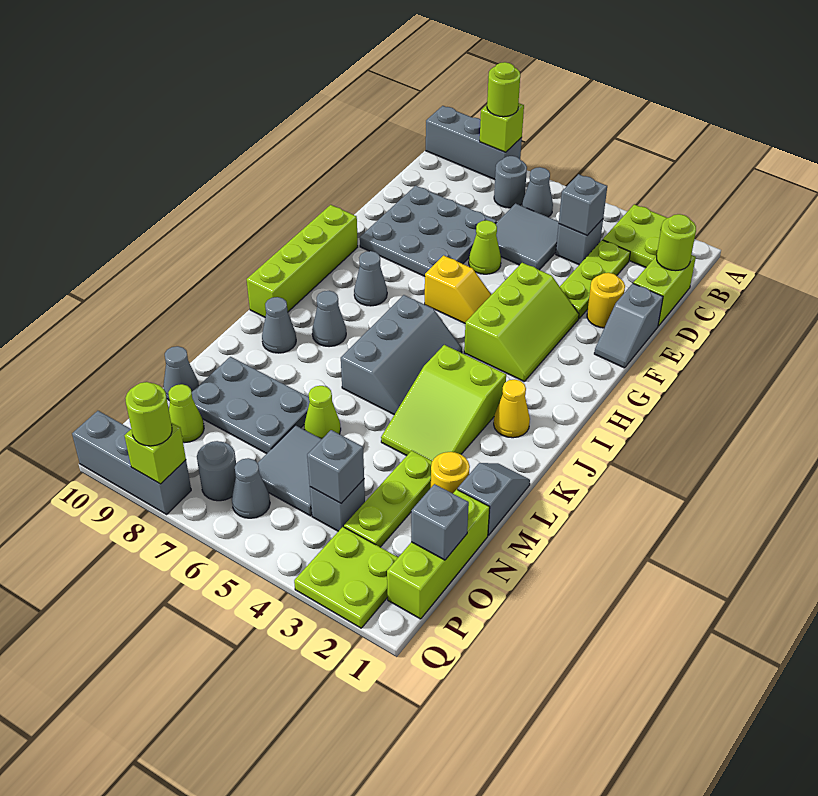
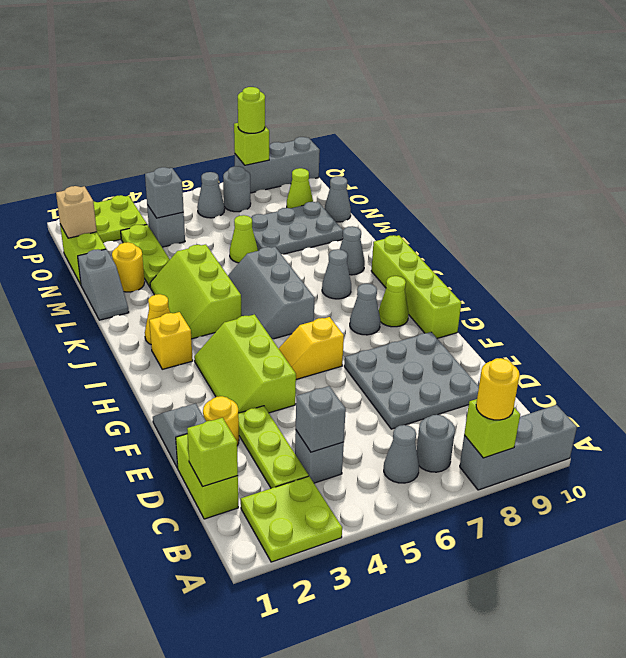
lime round brick A8 level 3 -> yellow round brick A8 level 3
lime round brick C1 level 2 -> lime brick C1 level 2
grey tile C5:D6 level 1 -> none
lime cone E6 level 1 -> lime cone H9 level 1
none -> yellow brick I2 level 1
lime slope J3:L4 level 1 top J -> lime slope J3:L4 level 1 top 4
lime brick N1:P1 level 1 -> lime brick N1:O1 level 1
grey tile N5:O6 level 1 -> none
grey brick O1 level 2 -> tan brick O1 level 2

